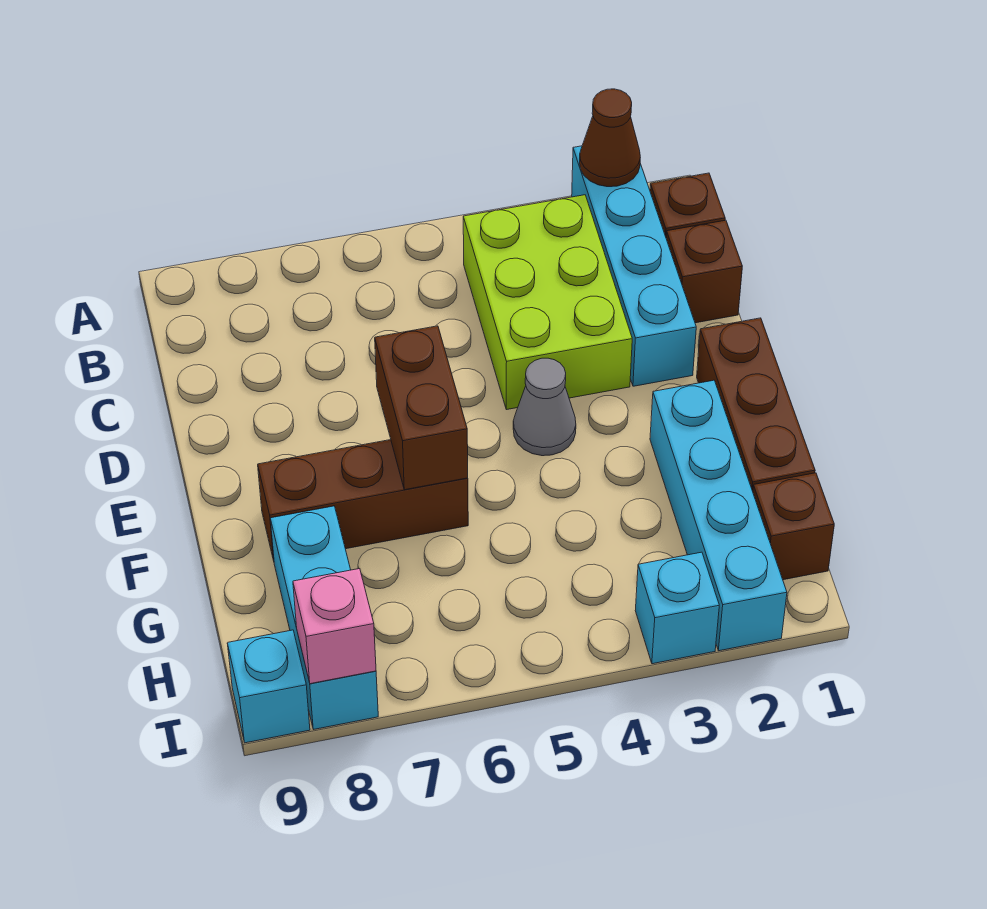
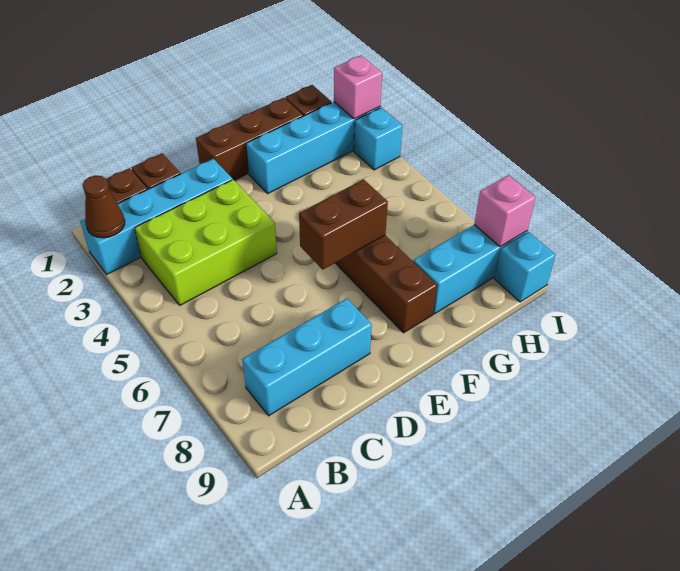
none -> cyan brick B8:D8 level 1
grey cone E4 level 1 -> none
none -> pink brick I2 level 2

